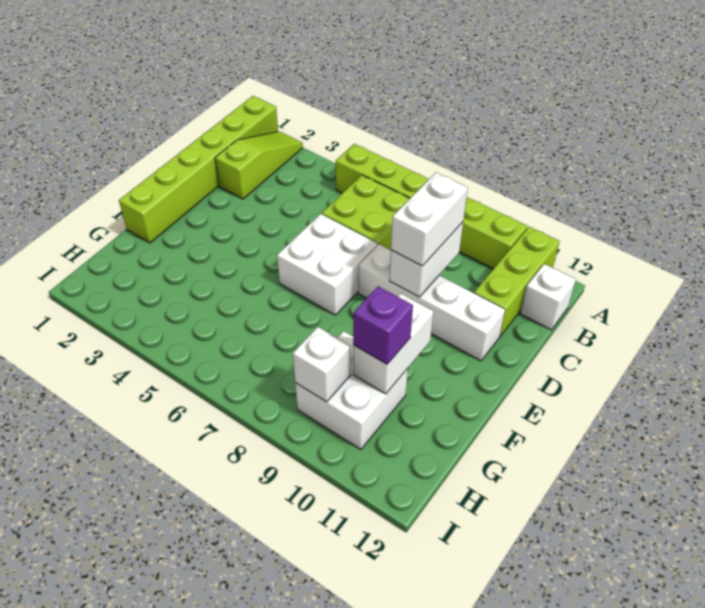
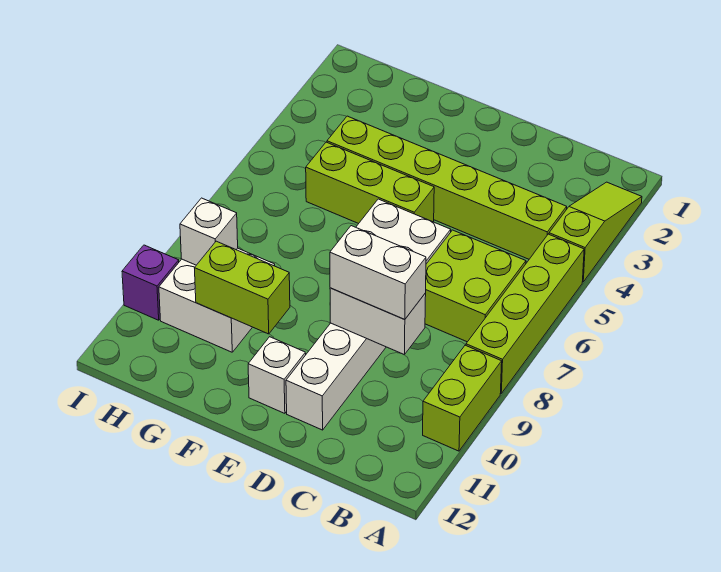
lime brick A1:F1 level 1 -> lime brick B4:G4 level 1
lime slope A2:C2 level 1 top C -> lime slope A2:A4 level 1 top 4
lime brick A11:C11 level 1 -> lime brick E5:G5 level 1
white brick B12 level 1 -> white brick E11 level 1
white brick F10:G10 level 2 -> lime brick F10:G10 level 2
purple brick G10 level 3 -> purple brick I10 level 1

